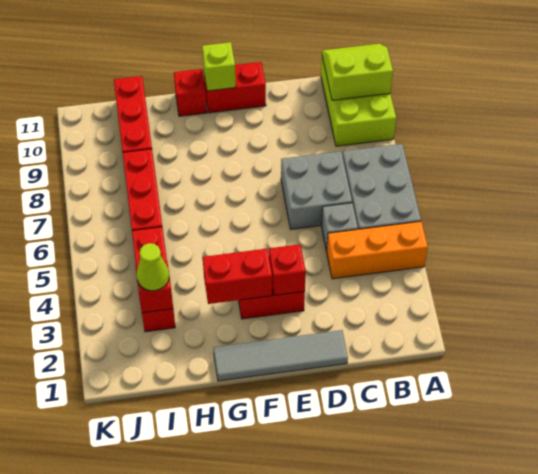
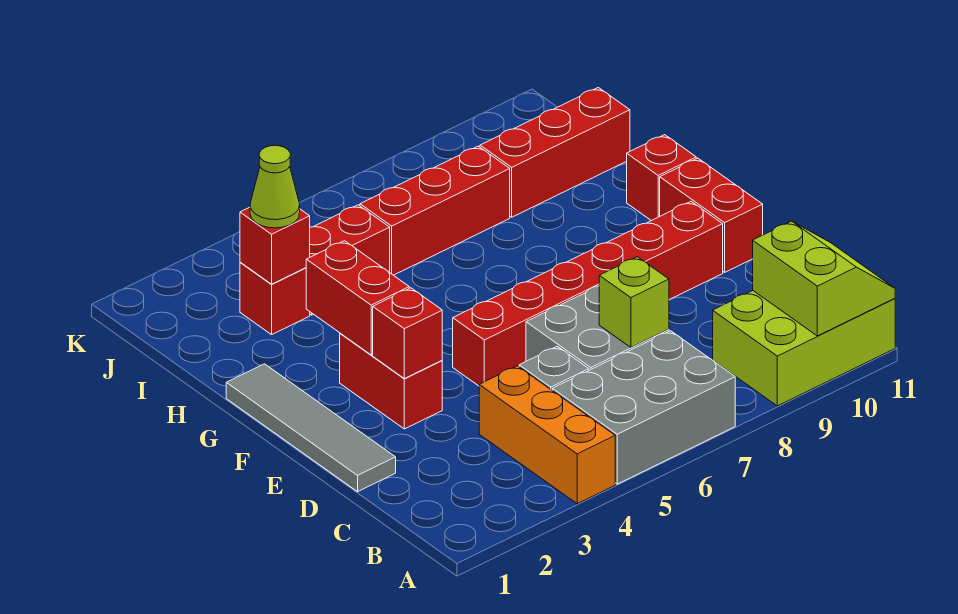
none -> red brick E5:E10 level 1
lime brick F11 level 2 -> lime brick C7 level 2

